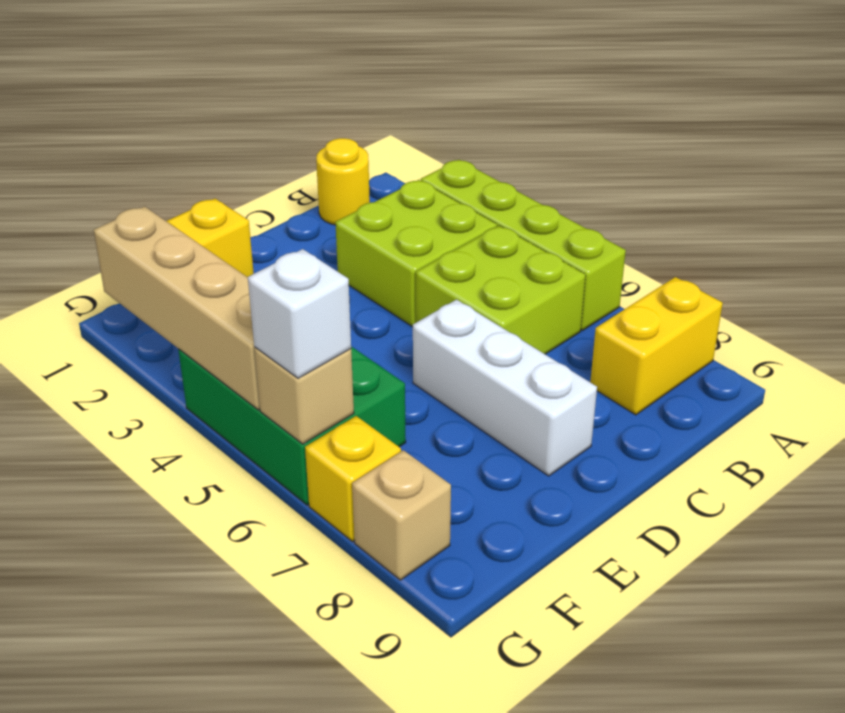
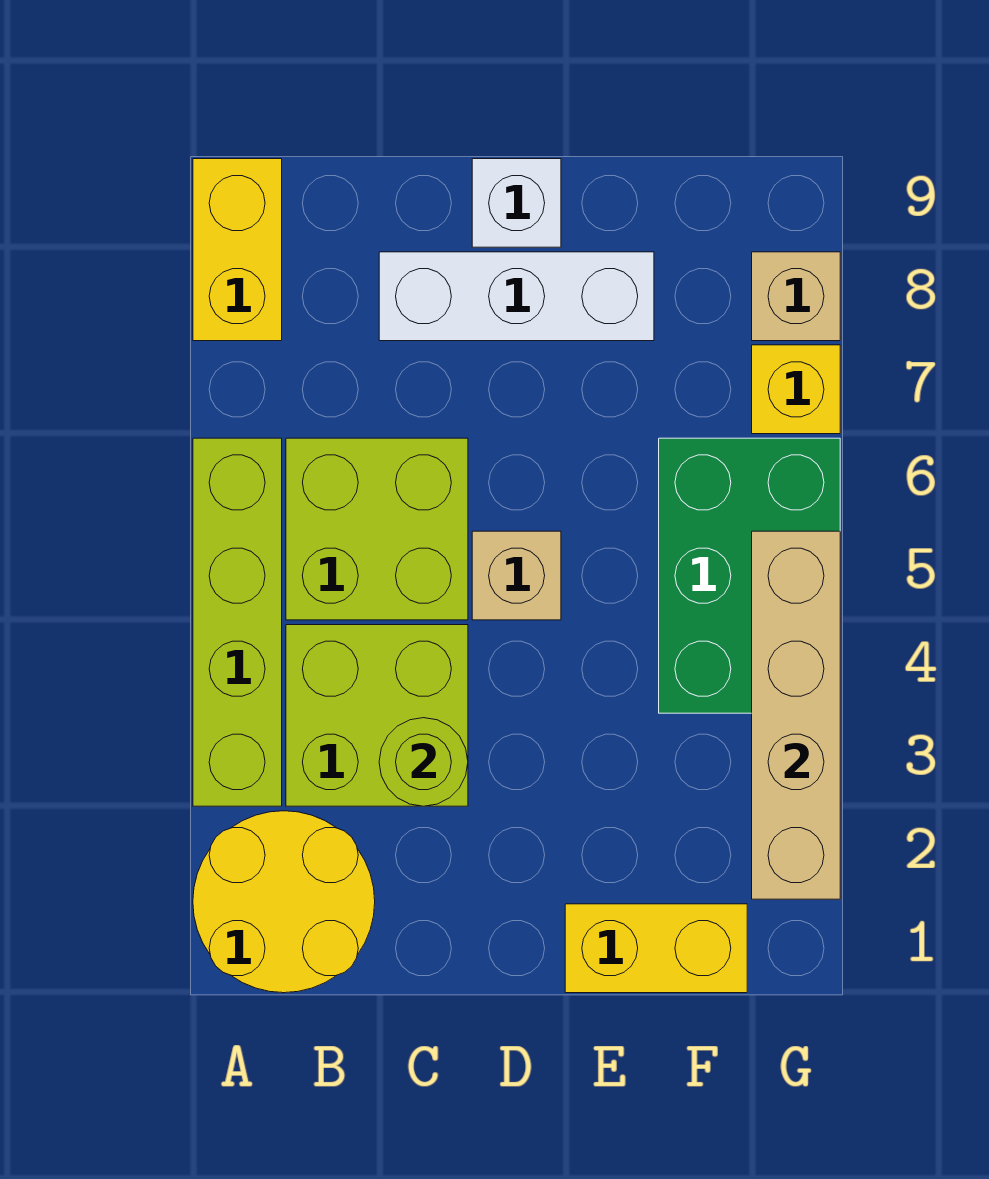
yellow brick A8:B8 level 1 -> yellow brick A8:A9 level 1
yellow round brick B1 level 1 -> yellow round brick A1:B2 level 1
none -> lime round brick C3 level 2
white brick D6:D8 level 1 -> white brick C8:E8 level 1
tan brick G6 level 2 -> tan brick D5 level 1
white brick G6 level 3 -> white brick D9 level 1

